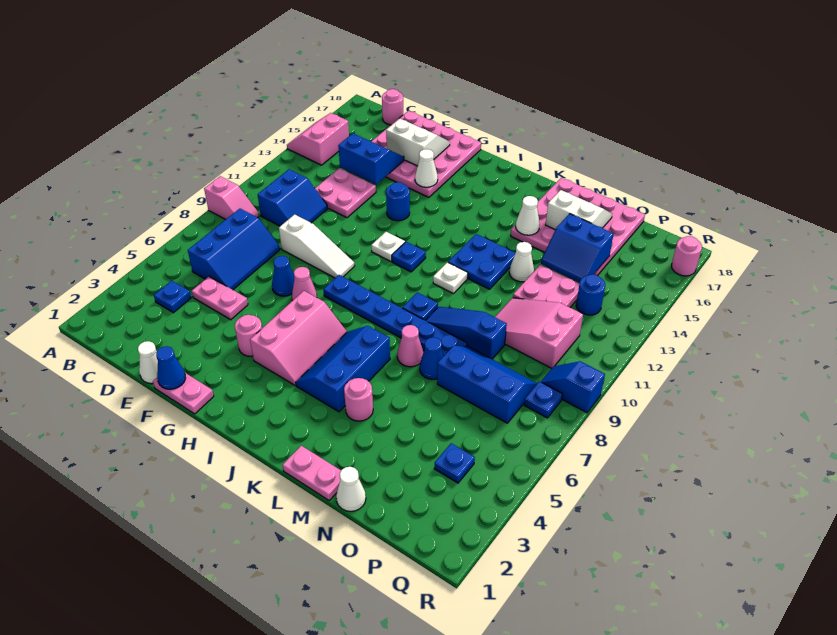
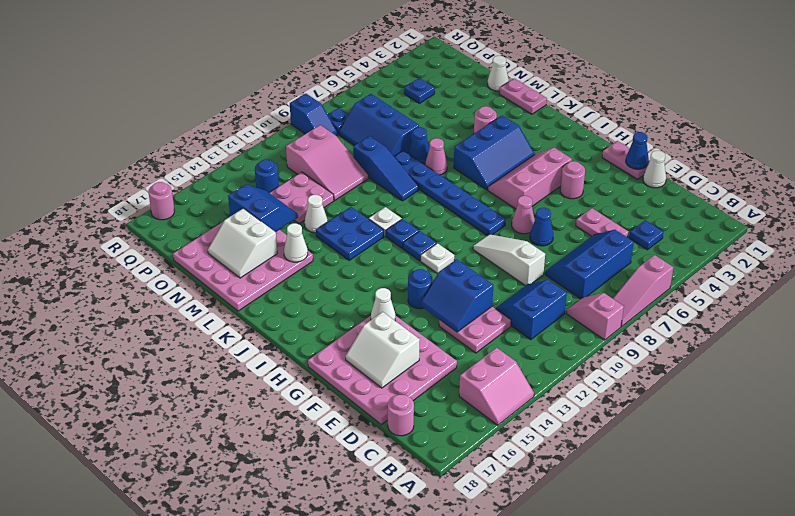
none -> pink slope A6:A8 level 1 top 6
blue slope D14:E15 level 2 top 14 -> blue slope E12:F13 level 2 top 12
blue plate K9 level 1 -> blue plate J11 level 1

